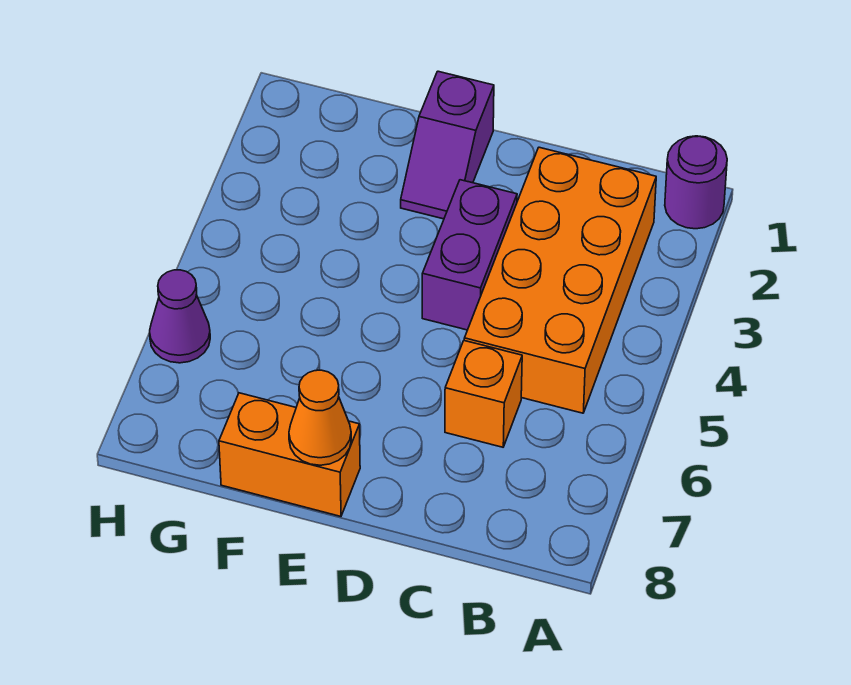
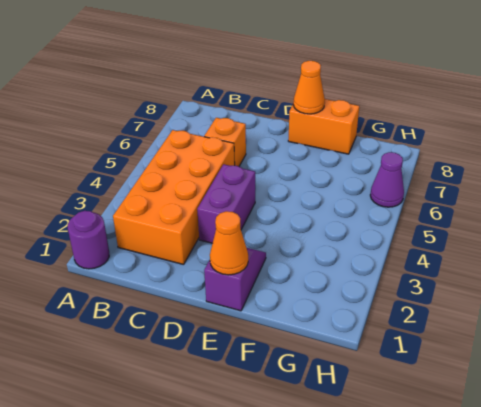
none -> orange cone E1 level 2

